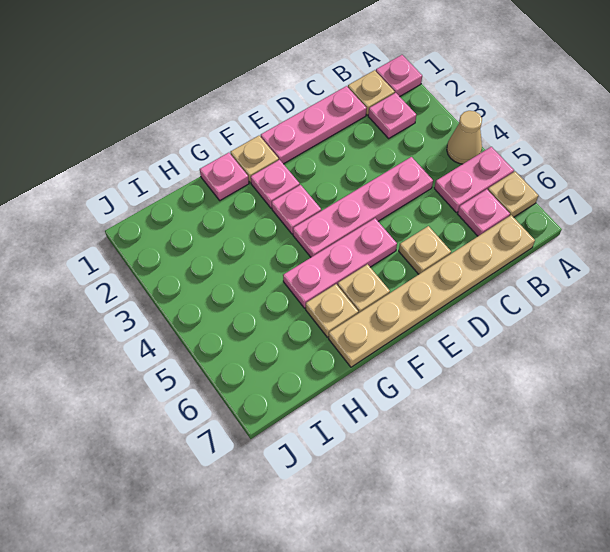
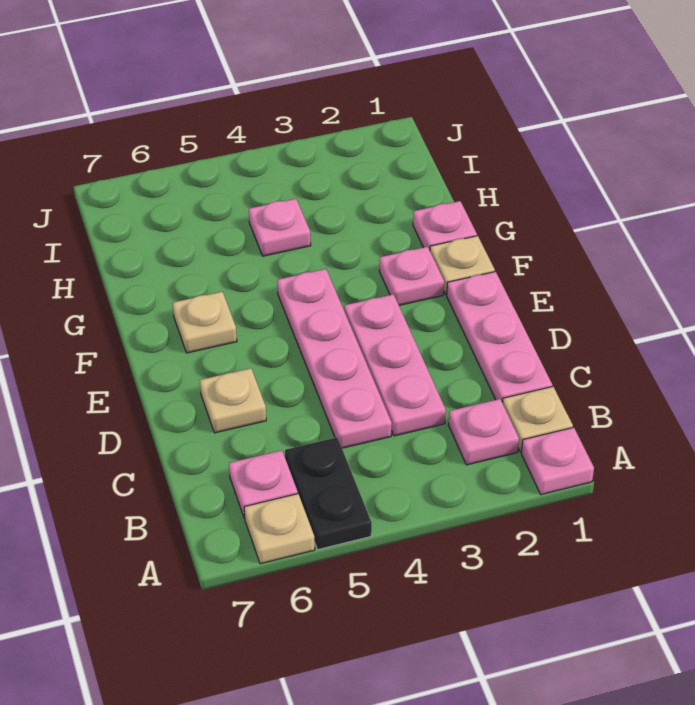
tan cone A4 level 1 -> none
pink plate A5:B5 level 1 -> black plate A5:B5 level 1
tan plate B7:G7 level 1 -> none
pink plate E5:G5 level 1 -> pink plate C3:E3 level 1
pink plate F3 level 1 -> pink plate H4 level 1
tan plate G6 level 1 -> none

